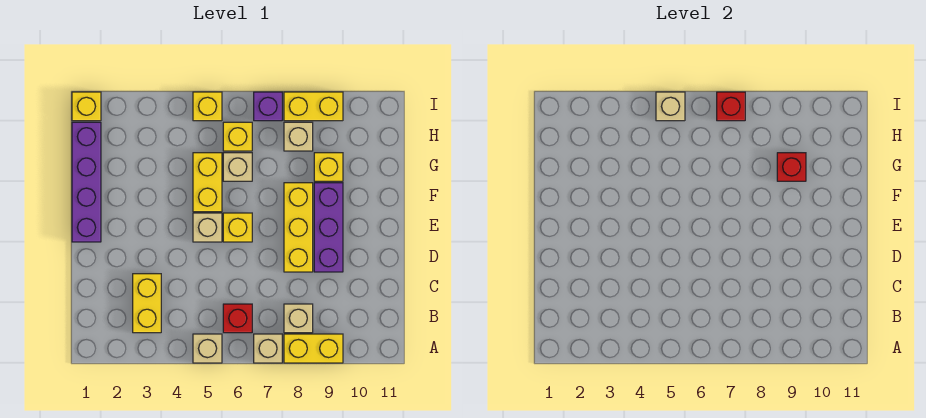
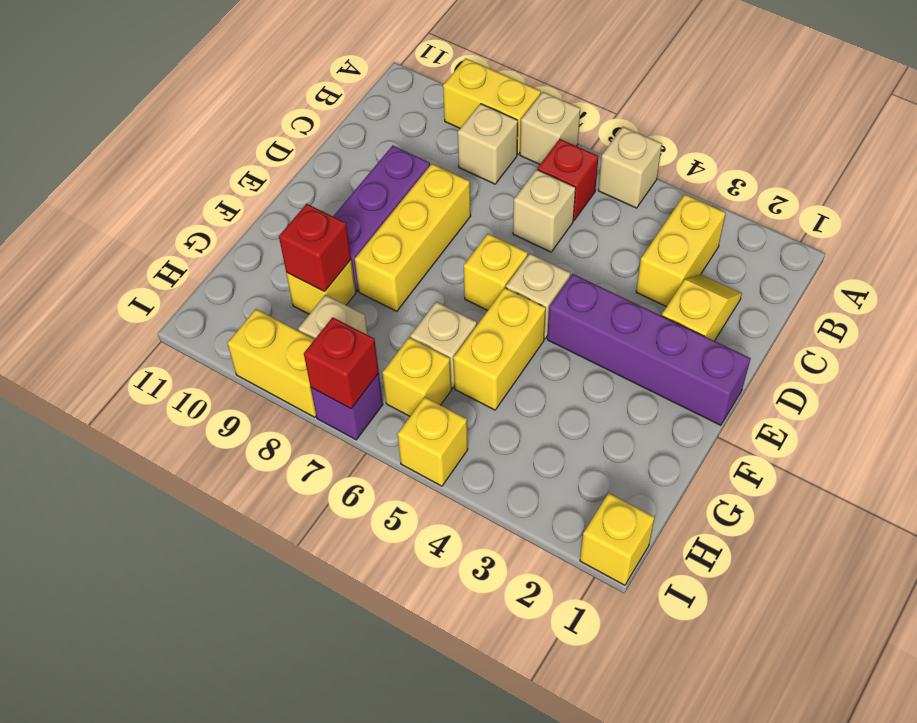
none -> yellow slope C2:D2 level 1 top D
purple brick E1:H1 level 1 -> purple brick E1:E4 level 1
tan brick I5 level 2 -> tan brick C6 level 1

